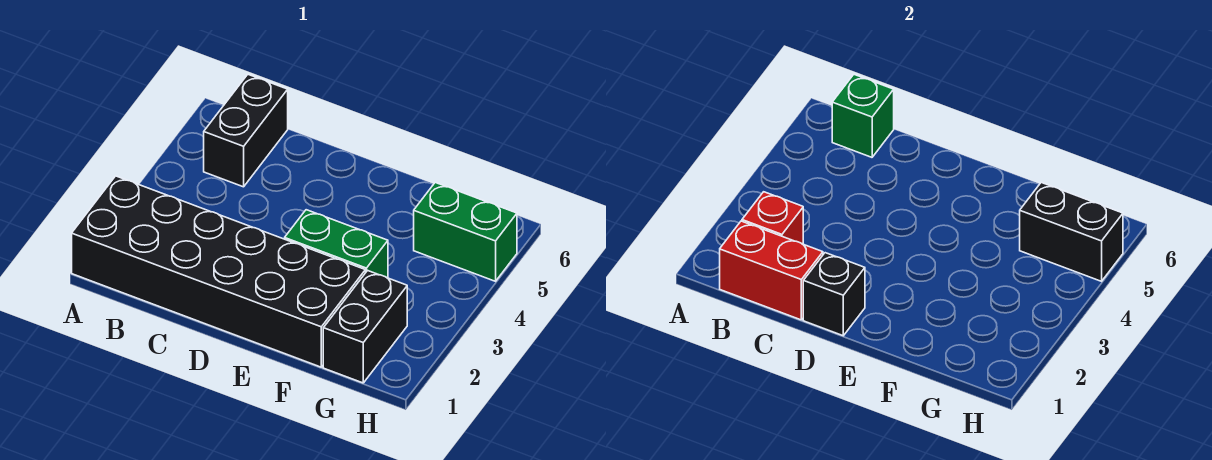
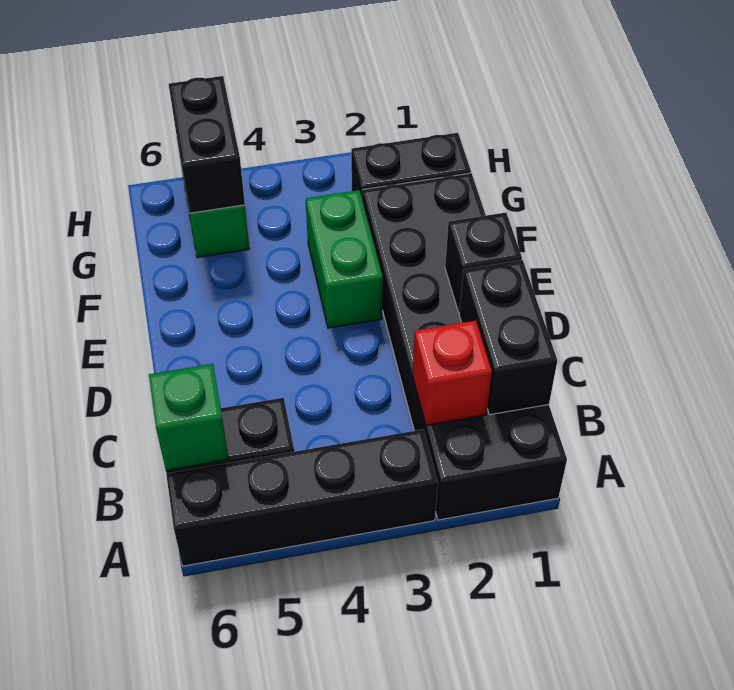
none -> black brick A3:A6 level 1
red brick B1:C1 level 2 -> black brick B1:C1 level 2

